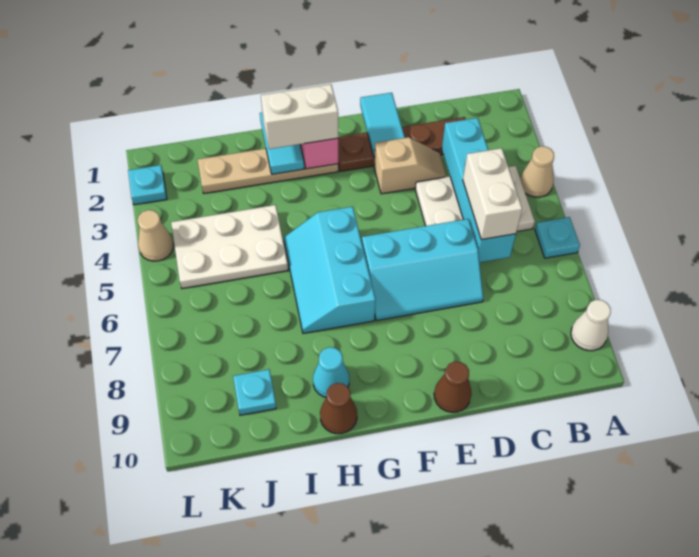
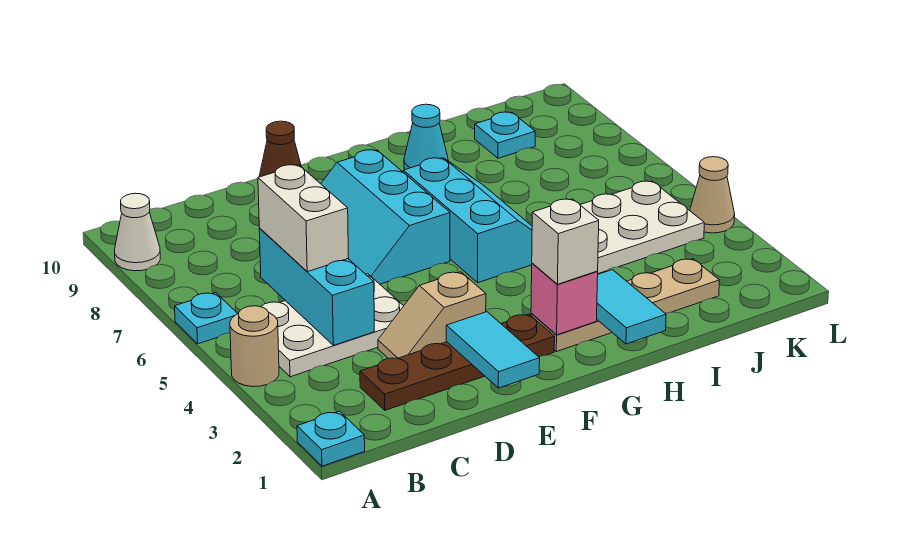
tan cone A4 level 1 -> tan round brick A4 level 1
cyan brick C3:C6 level 2 -> cyan brick C4:C6 level 2
cyan slope D6:F7 level 1 top 6 -> cyan slope E6:F8 level 1 top F
white brick G2:H2 level 3 -> white brick G2 level 3
brown cone H10 level 1 -> none
cyan plate L2 level 1 -> cyan plate A1 level 1

